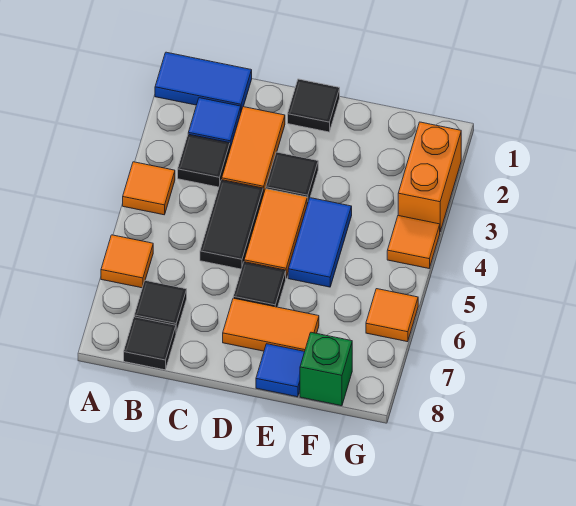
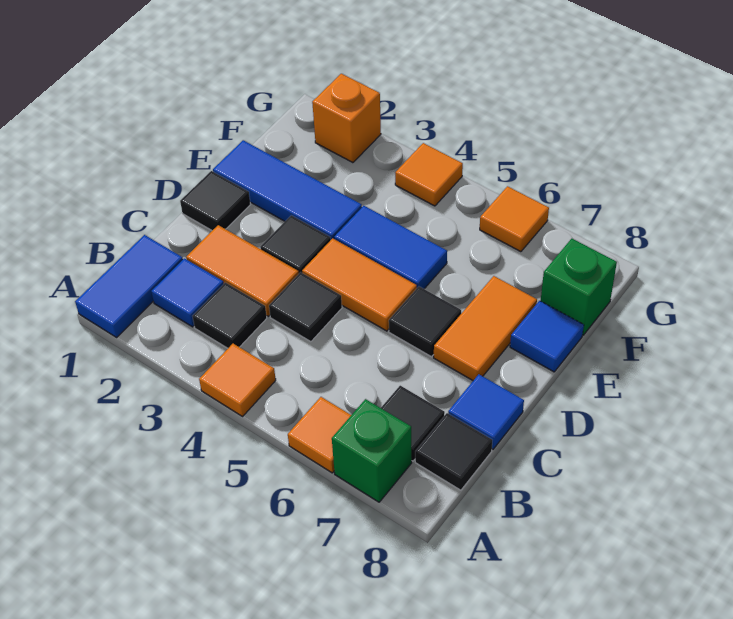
none -> green brick A7 level 1
black tile C4:C5 level 1 -> black tile C4 level 1
none -> blue tile C8 level 1
none -> blue tile E1:E3 level 1
orange brick G2:G3 level 1 -> orange brick G2 level 1

